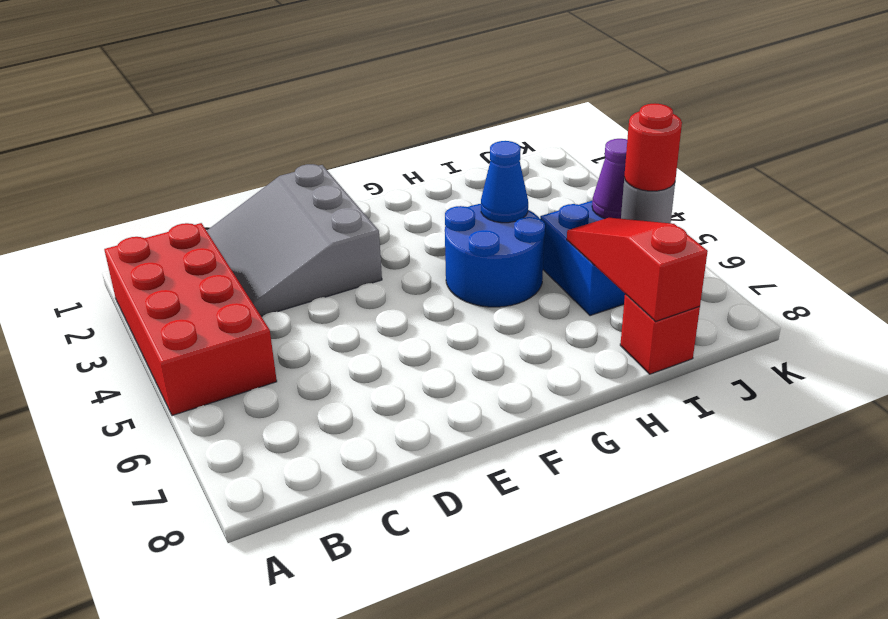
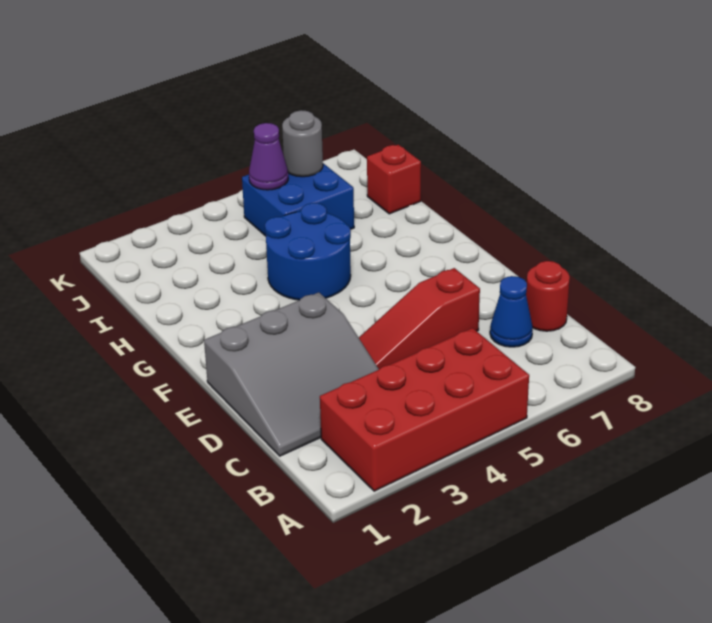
blue cone H4 level 2 -> blue cone C7 level 1
red slope I6:I8 level 2 top 8 -> red slope D4:D6 level 1 top 6
red round brick J6 level 3 -> red round brick C8 level 1

